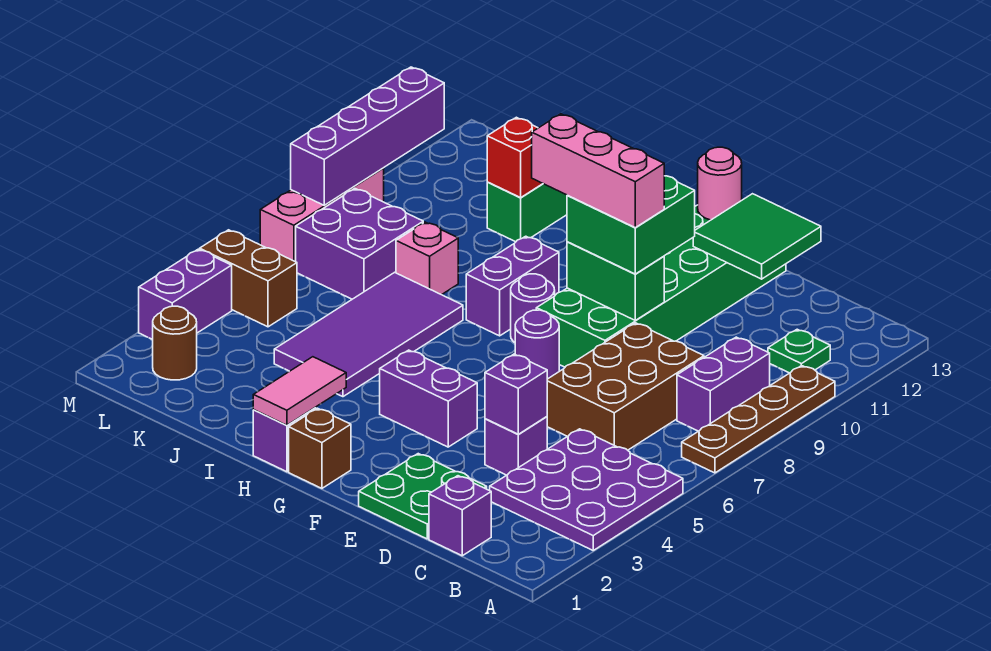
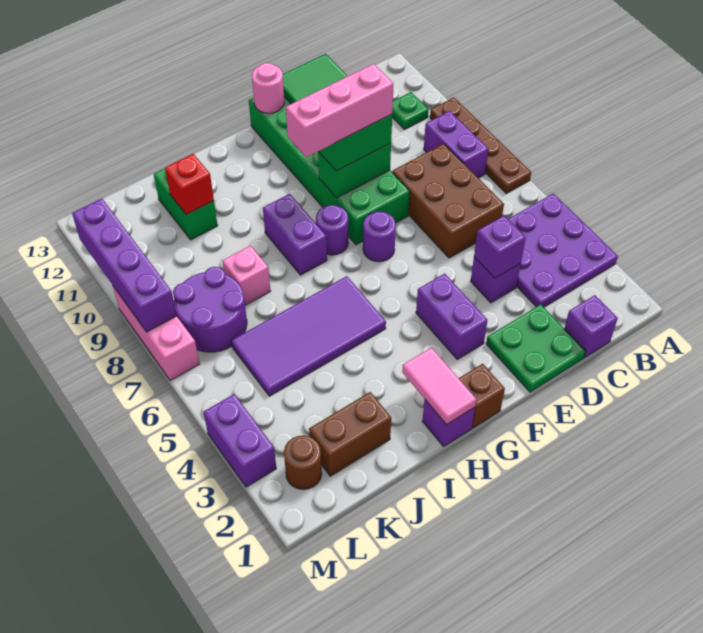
purple brick F4:G4 level 1 -> purple brick F3:F4 level 1
purple tile I4:J7 level 1 -> purple tile H5:K6 level 1
purple brick K7:L8 level 1 -> purple round brick K7:L8 level 1
brown brick L5:M5 level 1 -> brown brick J2:K2 level 1

